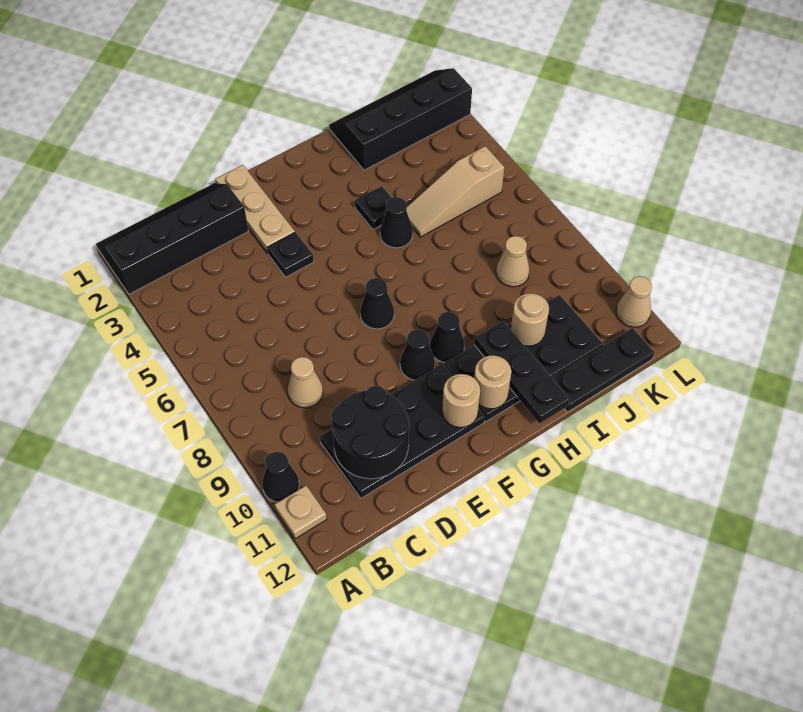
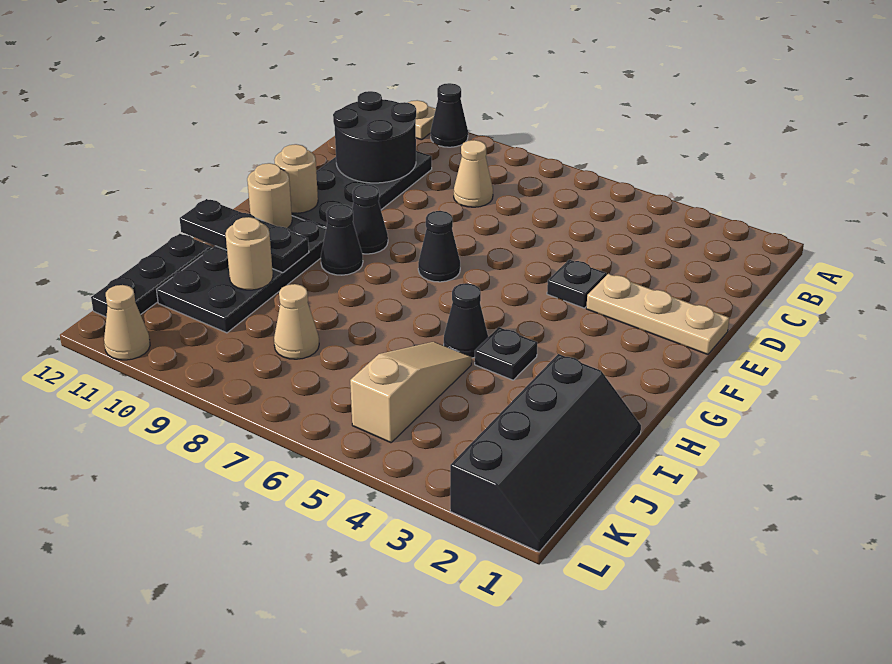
black slope A1:D2 level 1 top 2 -> none

